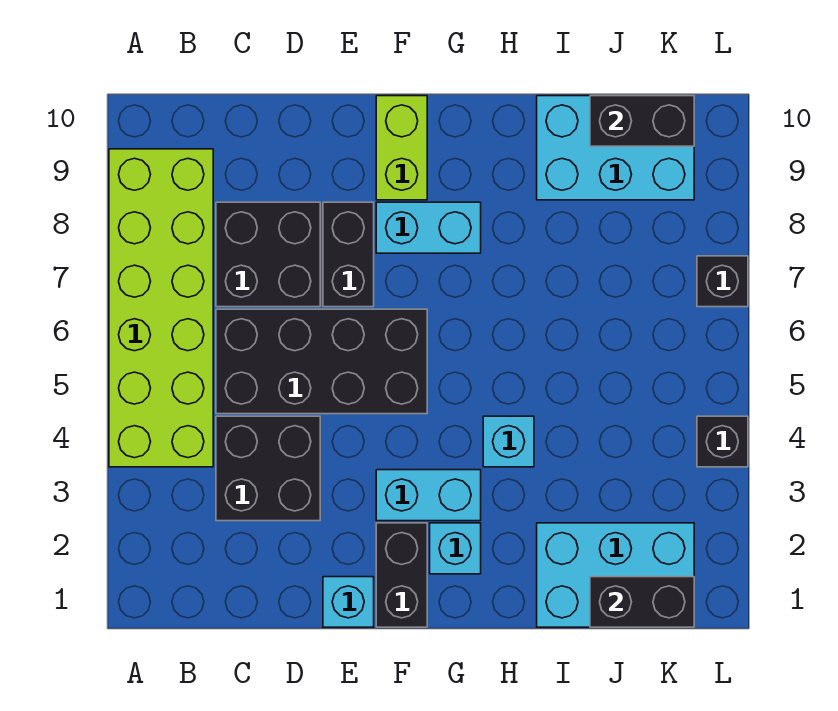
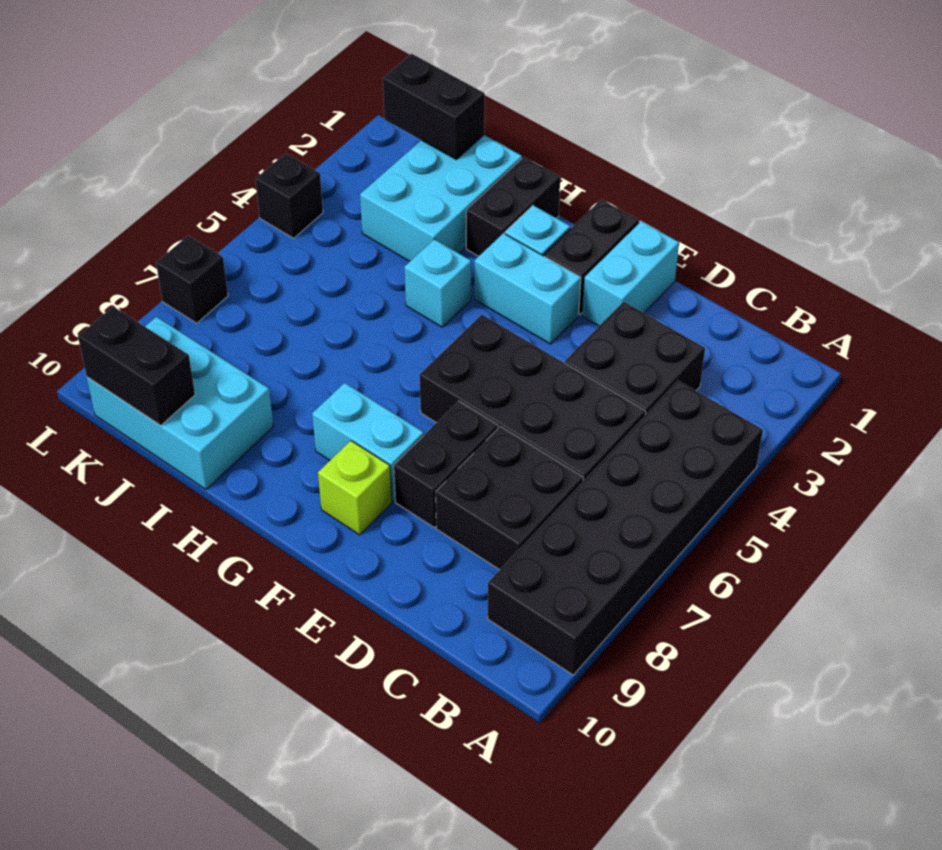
lime brick A4:B9 level 1 -> black brick A4:B9 level 1
cyan brick E1 level 1 -> cyan brick E1:E2 level 1
lime brick F9:F10 level 1 -> lime brick F9 level 1
none -> black brick H1:H2 level 1
cyan brick I1:K2 level 1 -> cyan brick I1:J3 level 1

